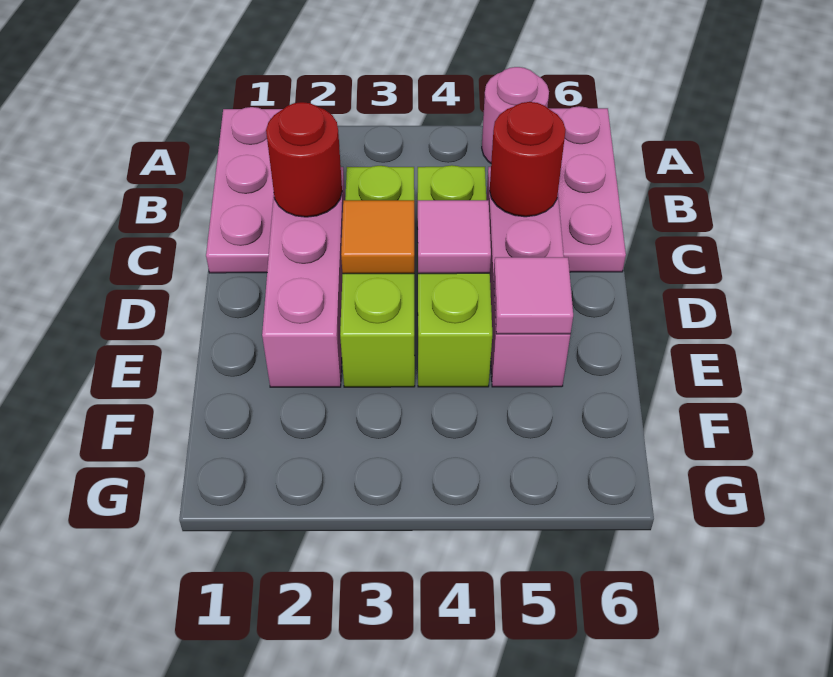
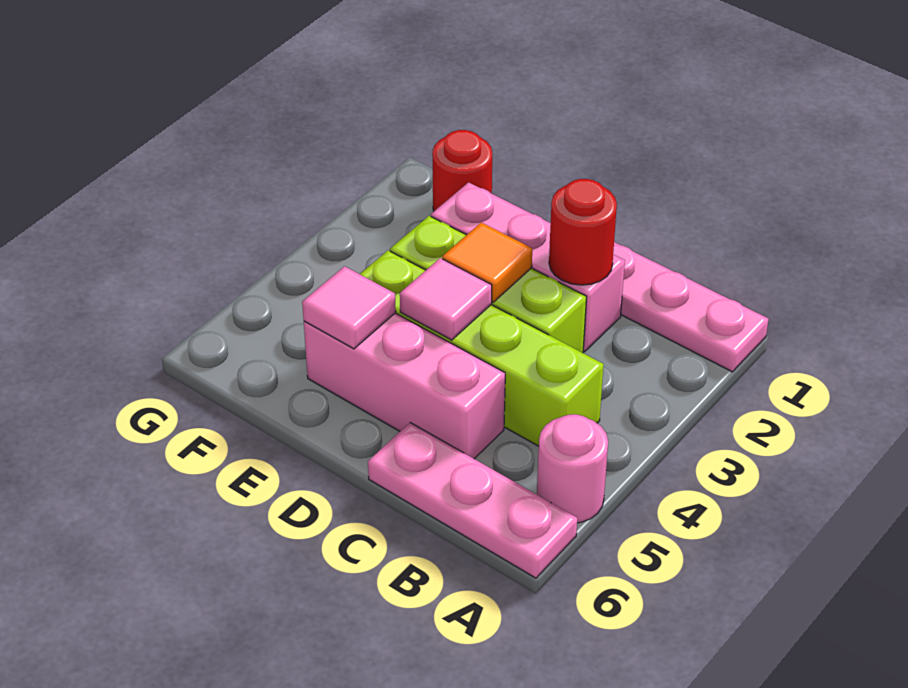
lime brick C4:E4 level 1 -> lime brick B4:E4 level 1
red round brick C5 level 2 -> red round brick F1 level 1

